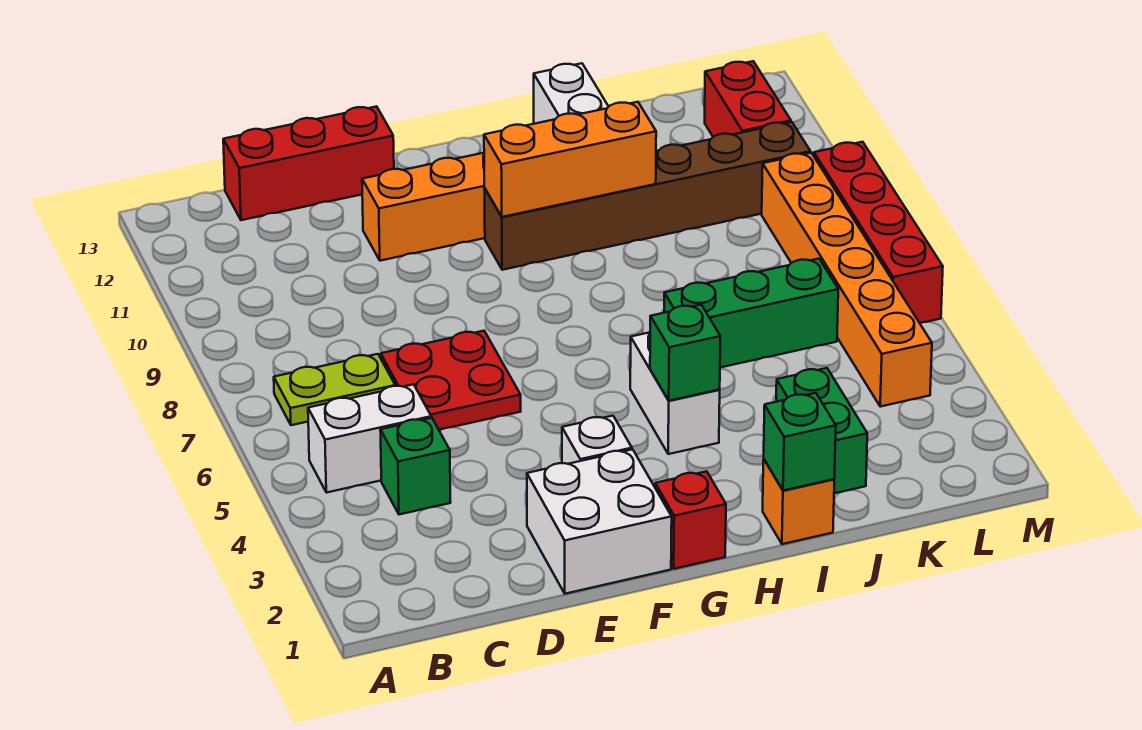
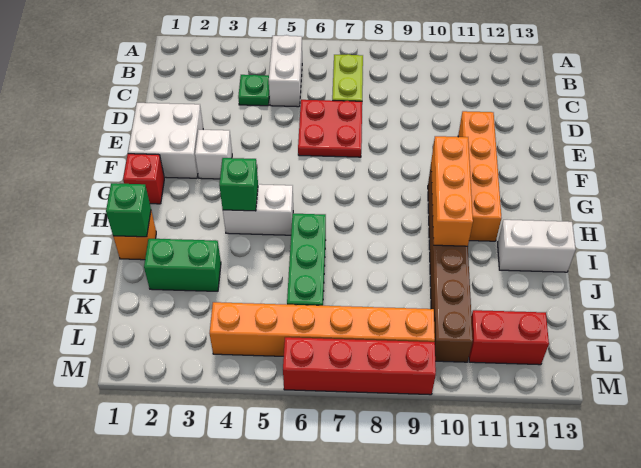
green brick C4 level 1 -> green plate C4 level 1
red brick C13:E13 level 1 -> none

